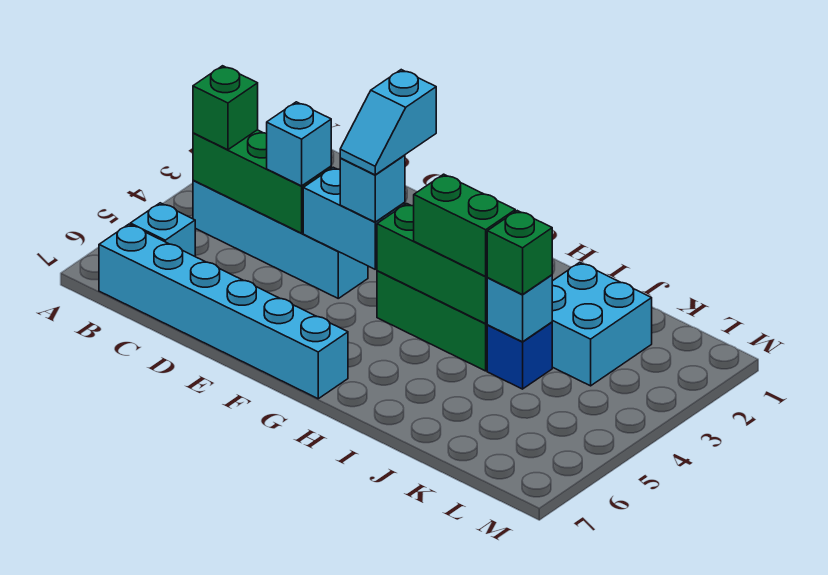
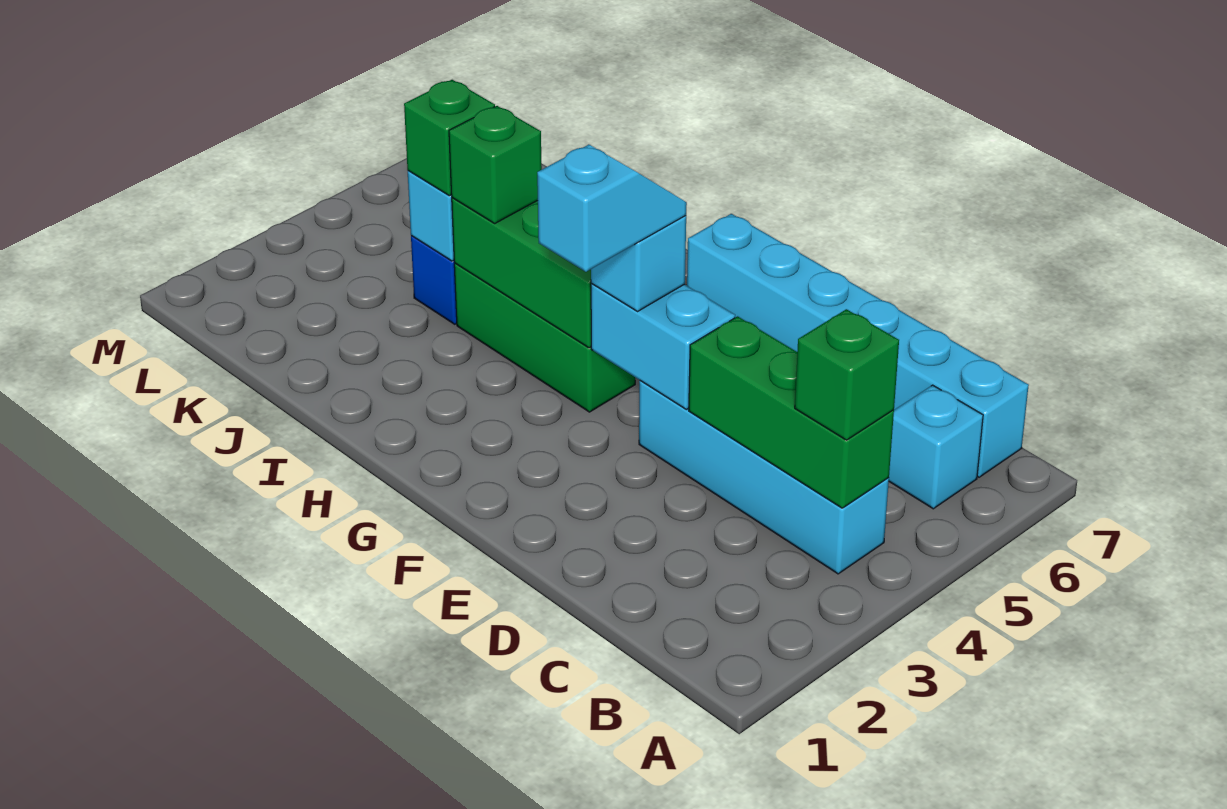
cyan brick D4 level 3 -> none
green brick H4:I4 level 3 -> green brick I4 level 3
cyan brick J2:K3 level 1 -> none

